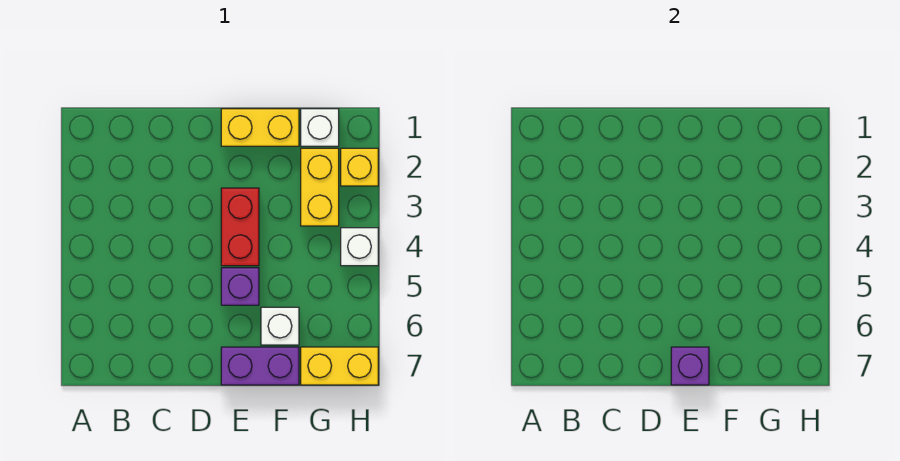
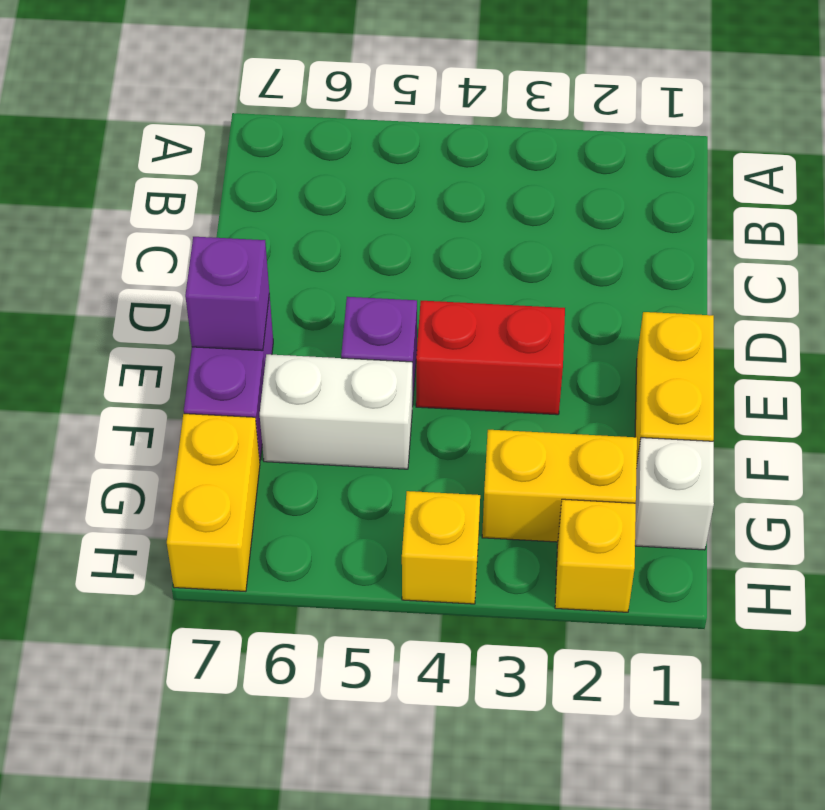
white brick F6 level 1 -> white brick F5:F6 level 1
white brick H4 level 1 -> yellow brick H4 level 1

